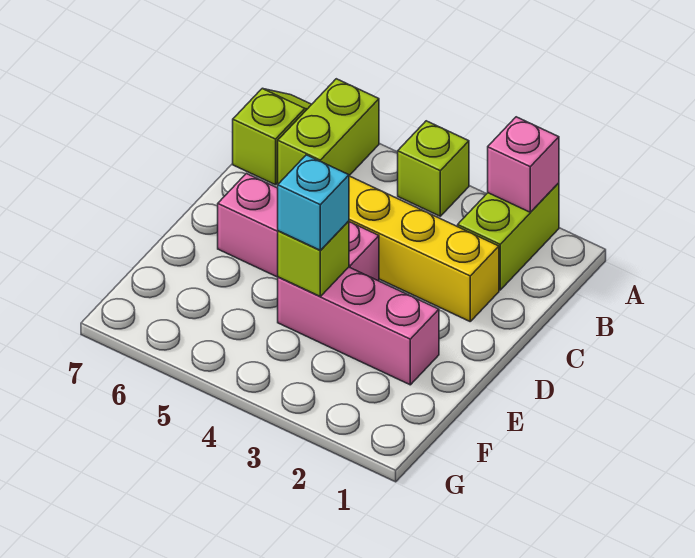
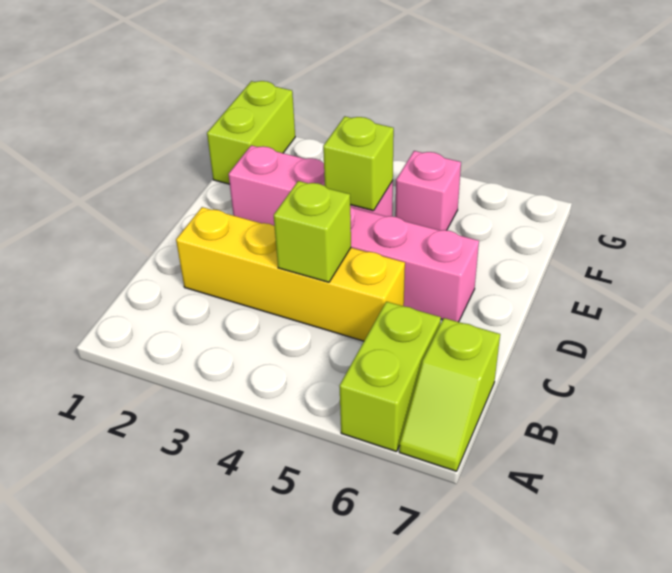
lime brick A2:B2 level 1 -> lime brick F1:G1 level 1
pink brick A2 level 2 -> pink brick F5 level 1
lime brick A4 level 1 -> lime brick C4 level 2
cyan brick E4 level 3 -> none

